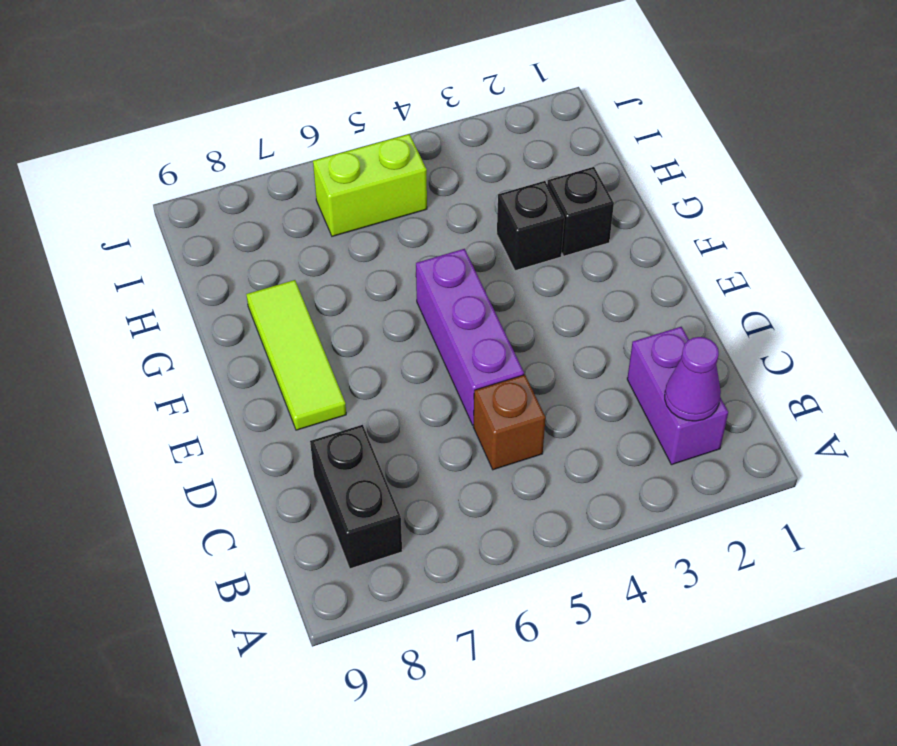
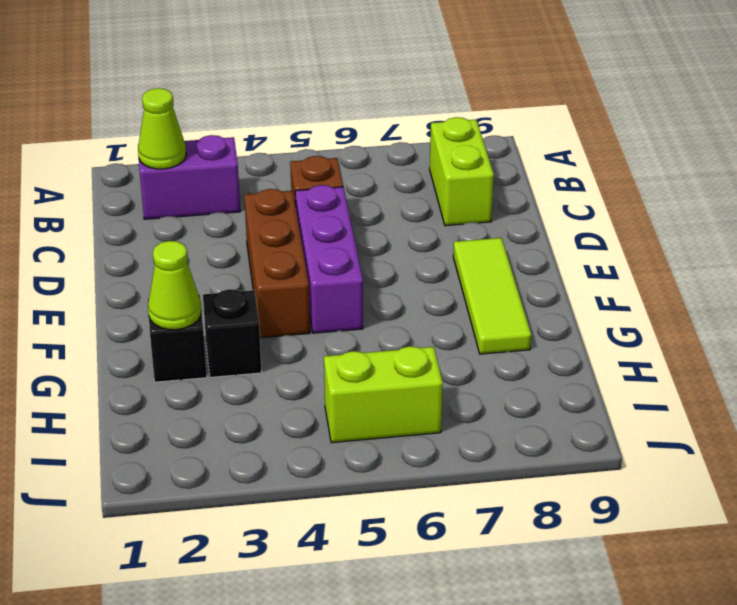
purple brick B2:C2 level 1 -> purple brick B2:B3 level 1
purple cone B2 level 2 -> lime cone B2 level 2
black brick B8:C8 level 1 -> lime brick B8:C8 level 1
none -> brown brick D4:F4 level 1
none -> lime cone G2 level 2

